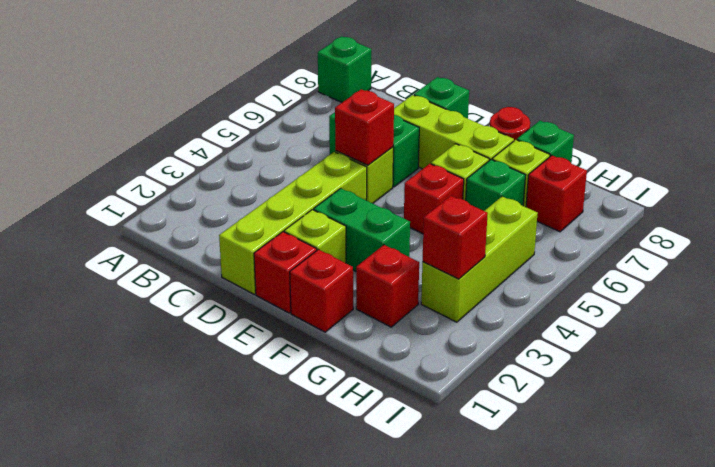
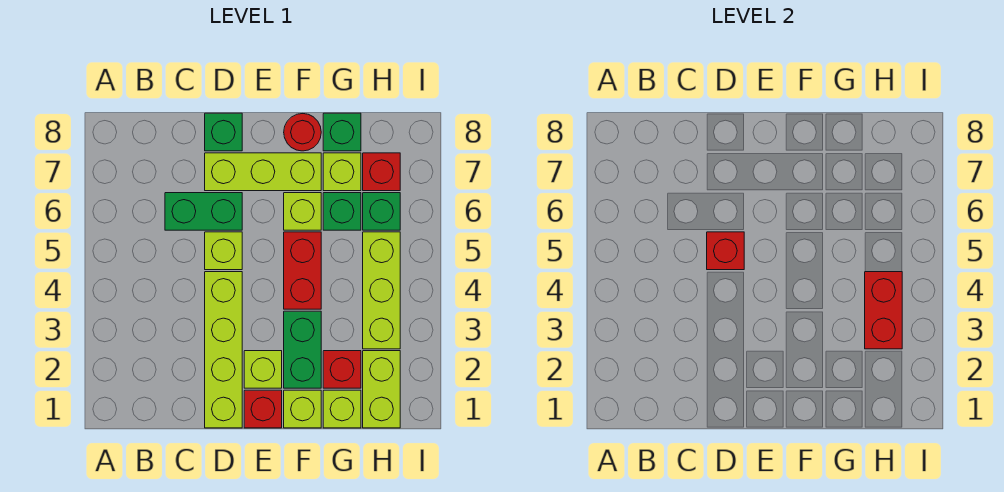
green brick A8 level 1 -> green brick H6 level 1
green brick E3:F3 level 1 -> green brick F2:F3 level 1
red brick F1 level 1 -> lime brick F1 level 1
red brick F5 level 1 -> red brick F4:F5 level 1
none -> lime brick G1 level 1
none -> lime brick H1:H2 level 1
red brick H3 level 2 -> red brick H3:H4 level 2

